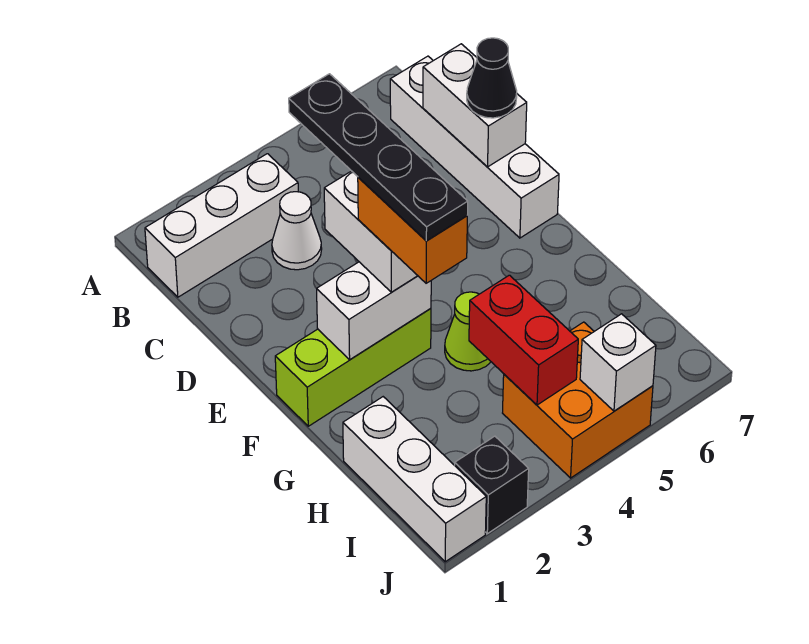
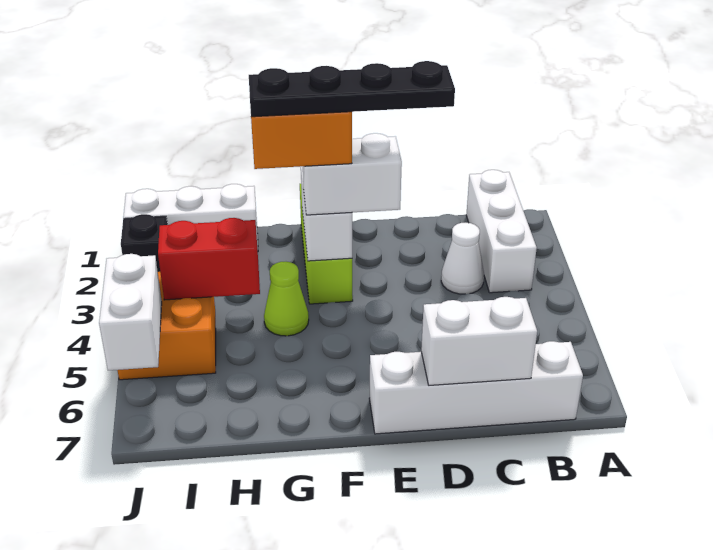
black cone D7 level 3 -> none
white brick J5 level 2 -> white brick J5:J6 level 2

